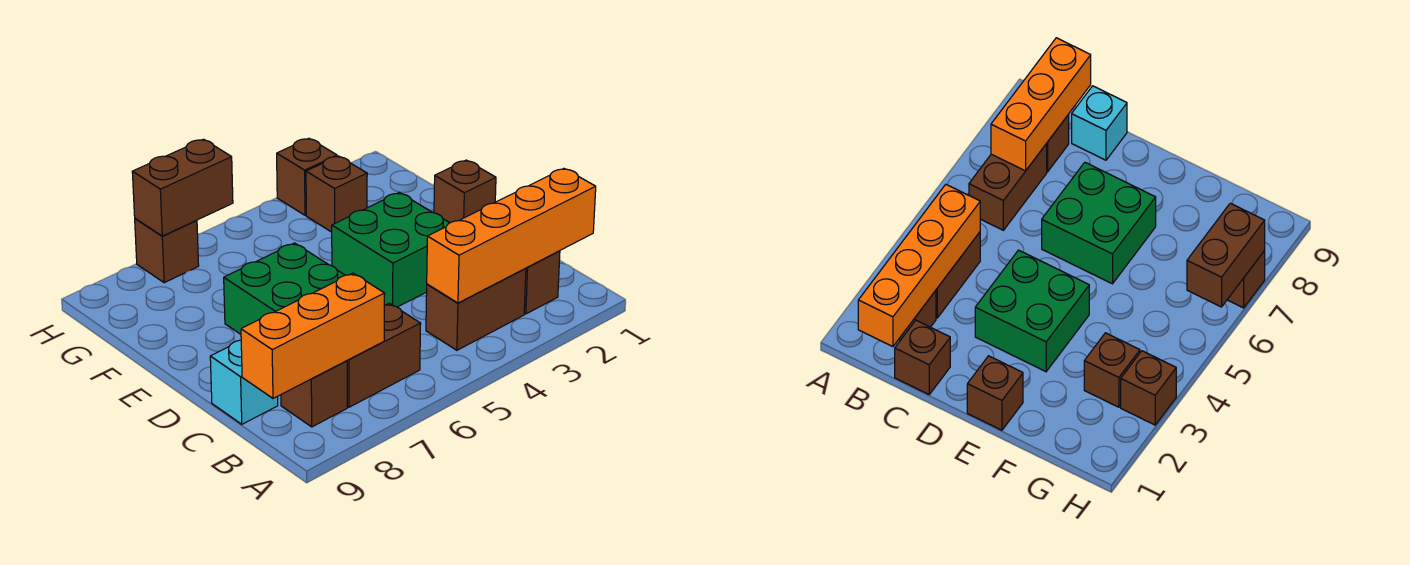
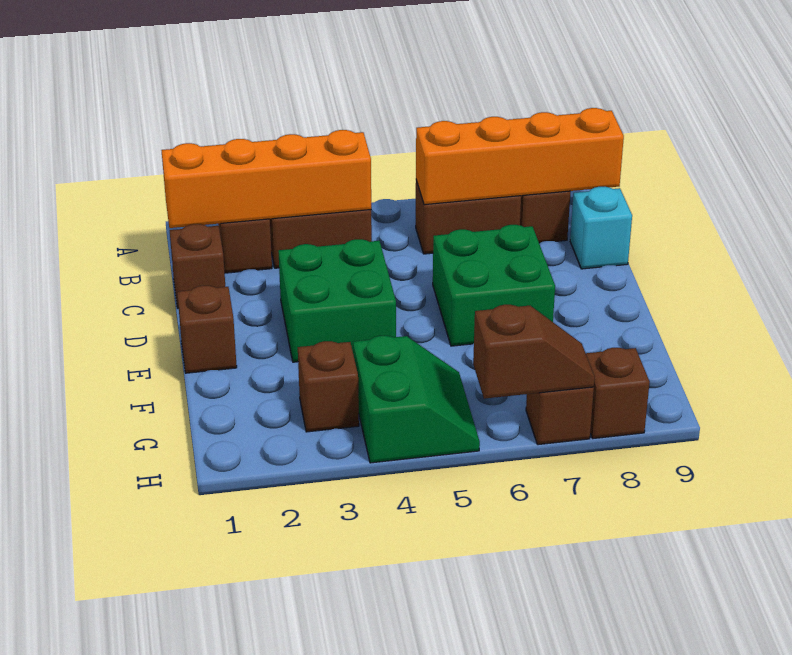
orange brick B7:B9 level 2 -> orange brick B6:B9 level 2
none -> green slope G4:H5 level 1 top 4
brown brick H3 level 1 -> brown brick H8 level 1
brown brick H6:H7 level 2 -> brown slope H6:H7 level 2 top 6

